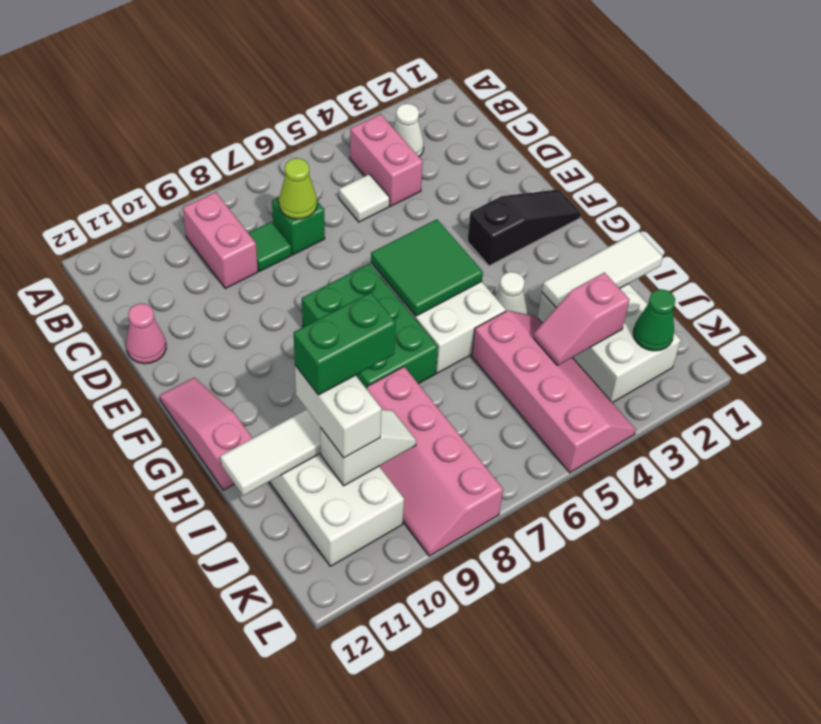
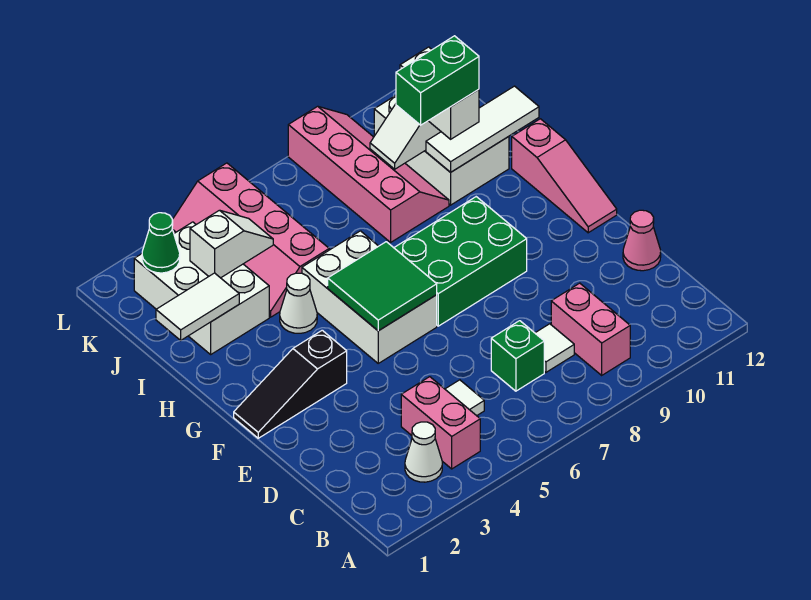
lime cone C7 level 2 -> none
green tile C8 level 1 -> white tile C8 level 1
green brick F7:H8 level 1 -> green brick F7:G9 level 1
white tile I1:I3 level 2 -> white tile I1:I2 level 2
pink slope J3:J4 level 2 top 3 -> white slope J3:J4 level 2 top 3

